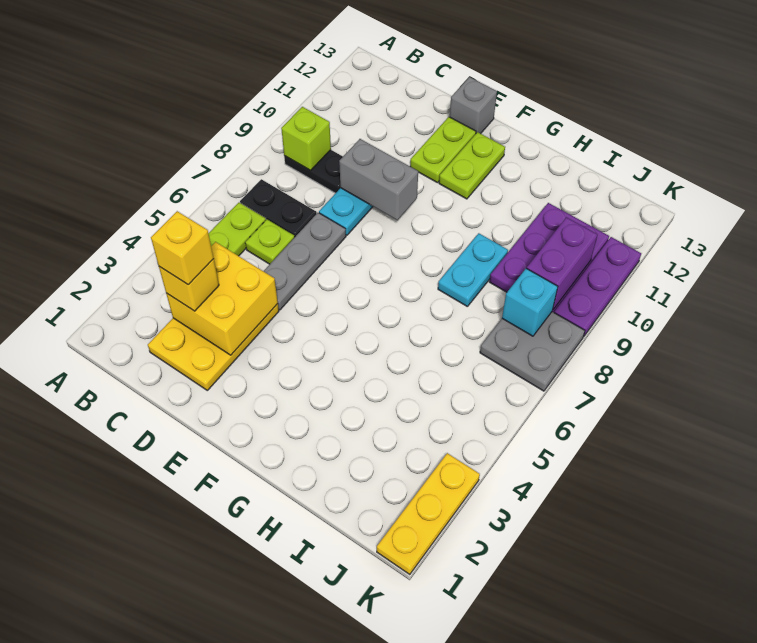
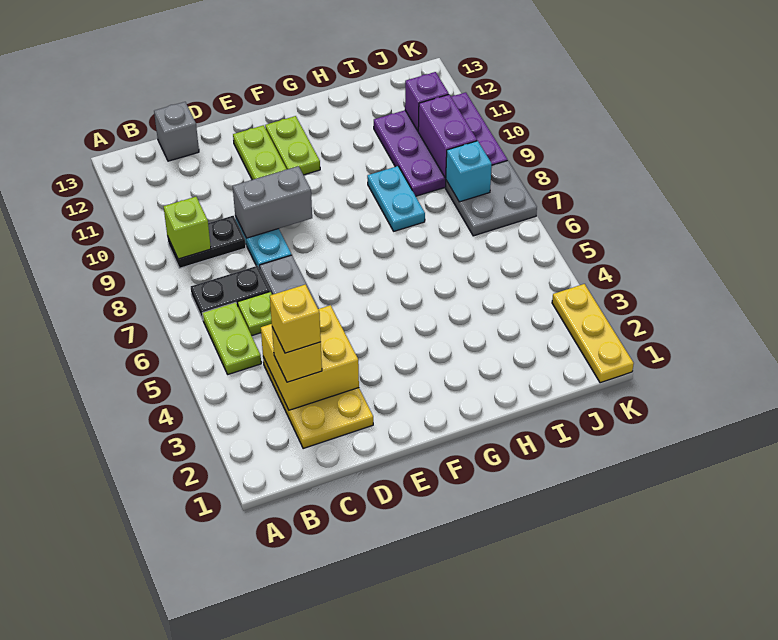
grey brick E13 level 1 -> grey brick C13 level 1
none -> purple brick J11 level 2

